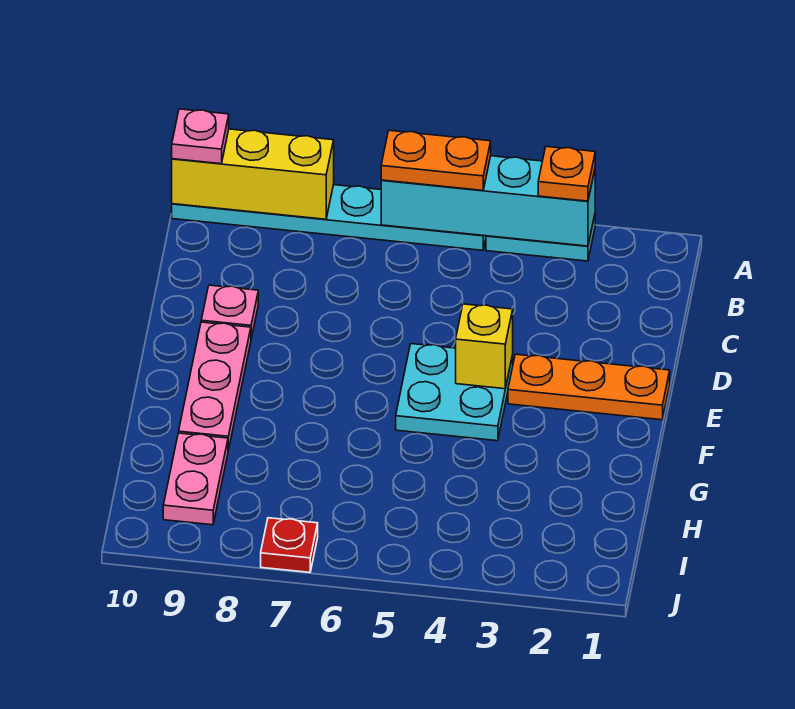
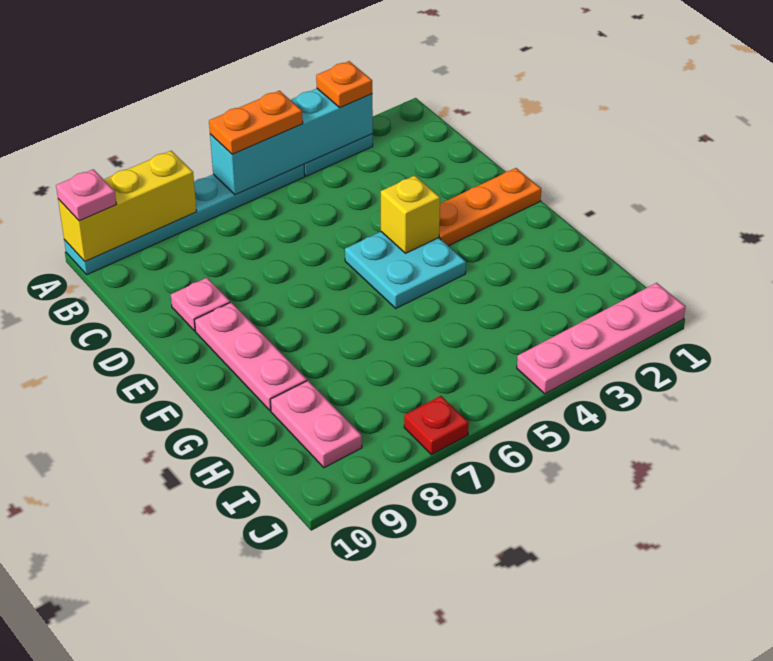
none -> pink plate J1:J4 level 1

